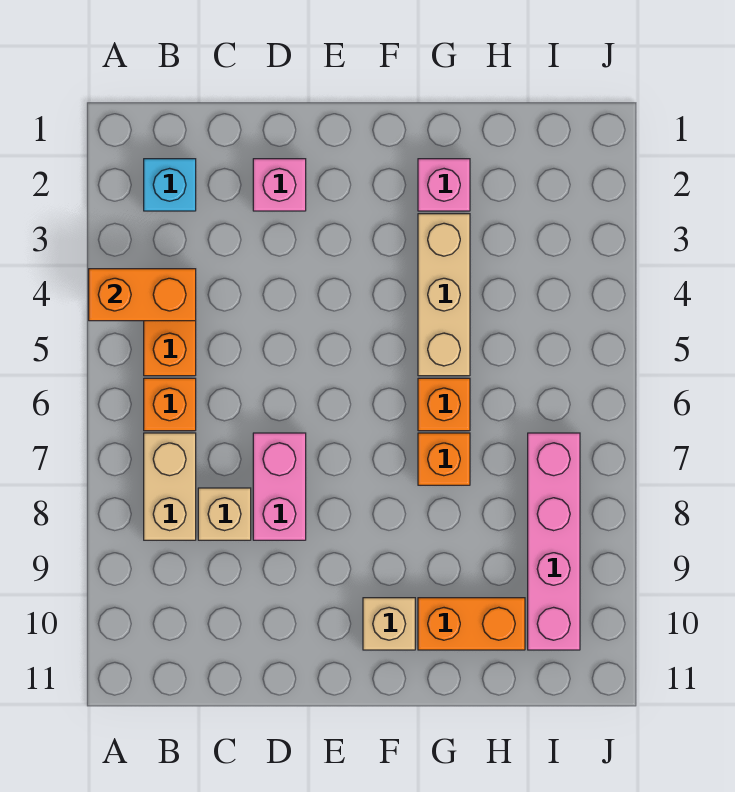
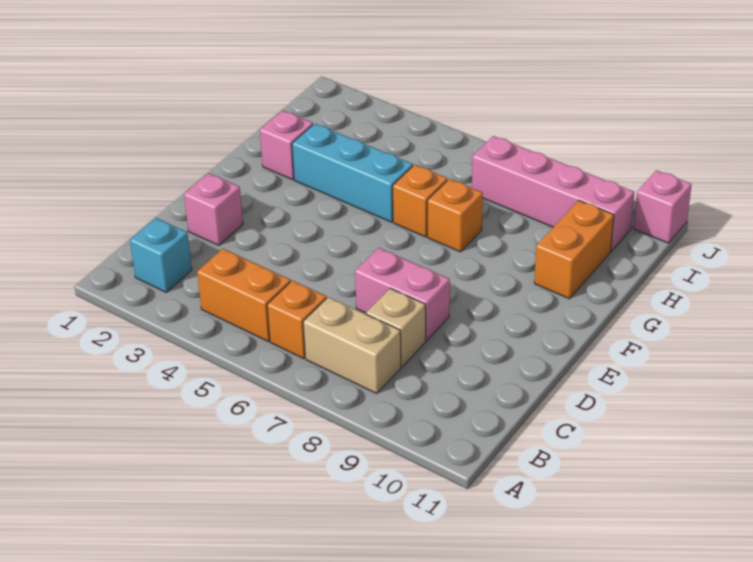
orange brick A4:B4 level 2 -> none
tan brick F10 level 1 -> none
tan brick G3:G5 level 1 -> cyan brick G3:G5 level 1
none -> pink brick J11 level 1

